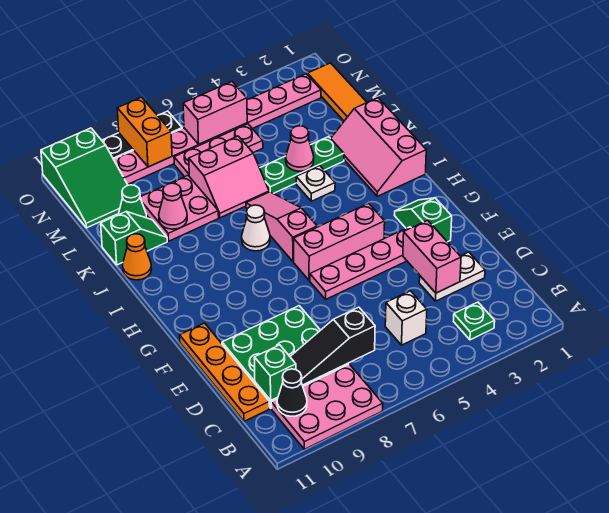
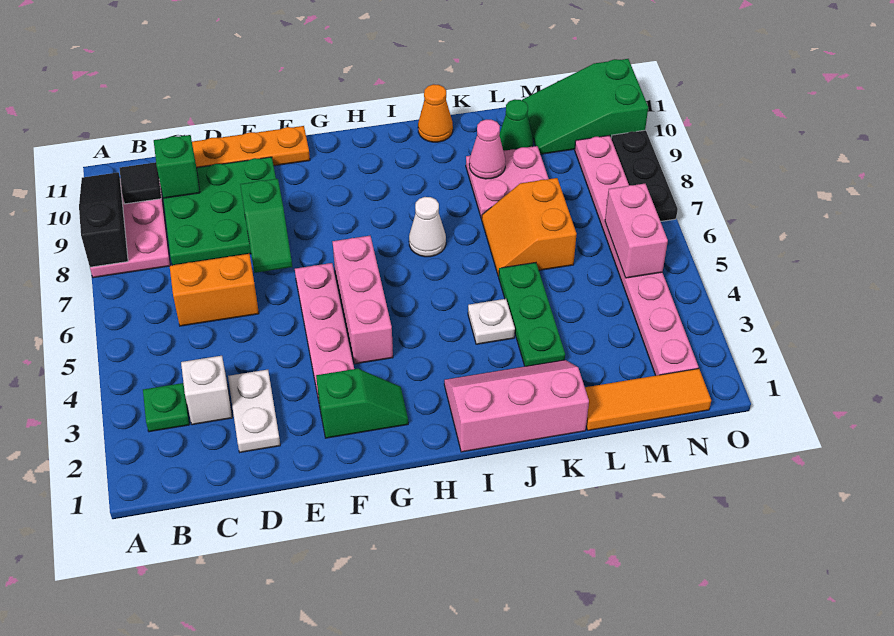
black cone B10 level 2 -> black tile B10 level 2
white brick C5 level 1 -> white brick C3 level 1
black slope C7:C9 level 2 top 7 -> black slope A8:A10 level 2 top 8
pink brick D3:E3 level 2 -> none
pink slope H6:J6 level 1 top H -> none
pink cone K4 level 2 -> none
pink slope K6:L7 level 1 top L -> orange slope K6:L7 level 1 top L
green slope K10:K11 level 1 top 11 -> green slope E7:E8 level 2 top 8
pink plate M5:M7 level 1 -> none
orange brick N8:O8 level 2 -> orange brick C6:D6 level 1

